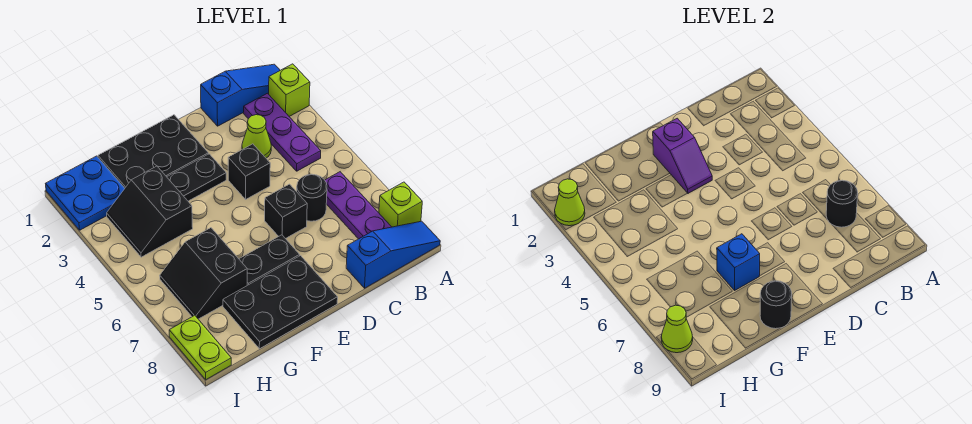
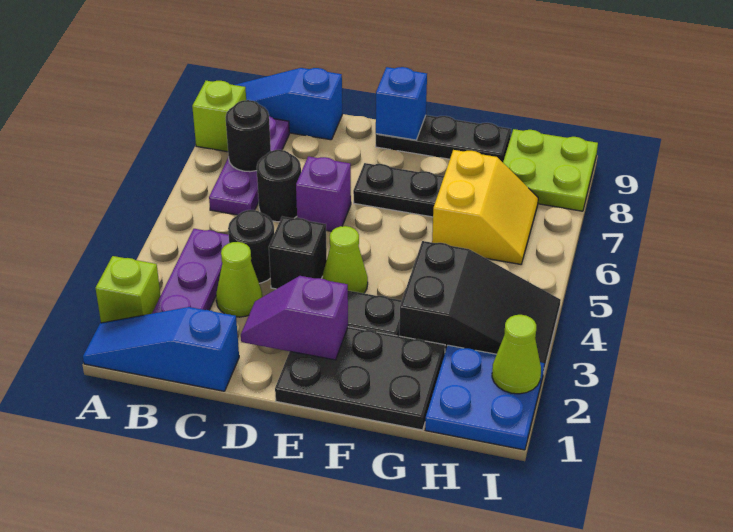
black brick D6 level 1 -> purple brick D6 level 1
purple slope E2:E3 level 2 top 2 -> purple slope D2:E2 level 2 top E
black plate E8:G9 level 1 -> black plate E9:G9 level 1
blue brick F7 level 2 -> blue brick E9 level 2
black round brick F9 level 2 -> black round brick C4 level 1
black slope G3:H4 level 1 top G -> black slope G3:I4 level 1 top G
black slope G6:H7 level 1 top G -> yellow slope G6:H7 level 1 top G
lime plate I8:I9 level 1 -> lime plate H8:I9 level 1
lime cone I8 level 2 -> lime cone E4 level 1

